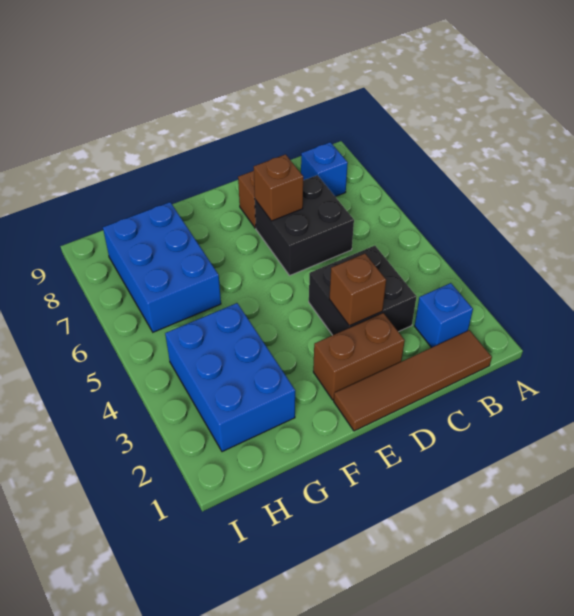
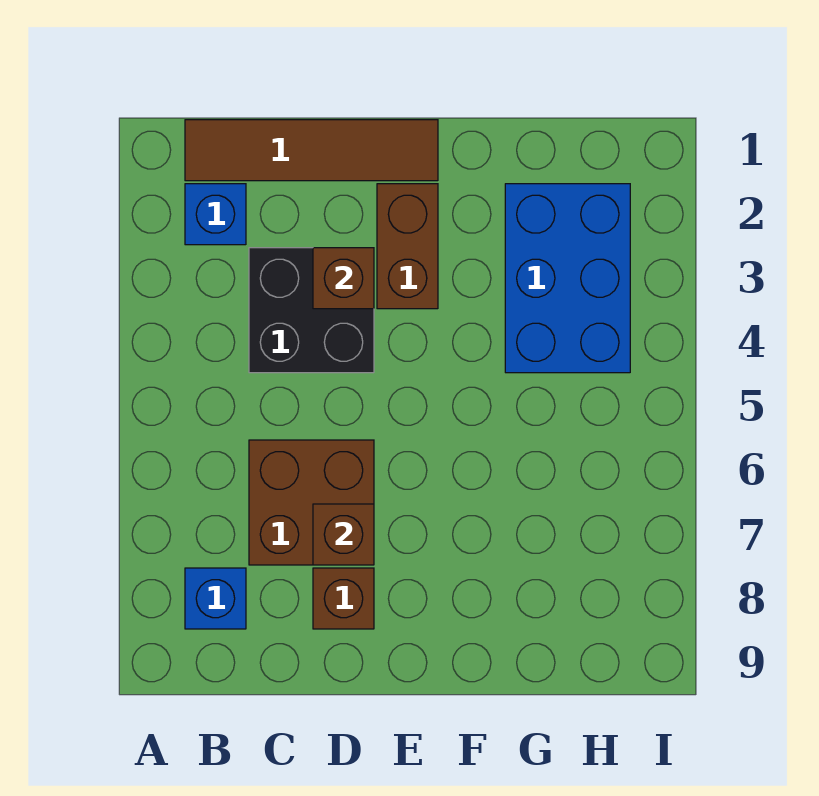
black brick C6:D7 level 1 -> brown brick C6:D7 level 1
brown brick D2:E2 level 1 -> brown brick E2:E3 level 1
blue brick G6:H8 level 1 -> none

